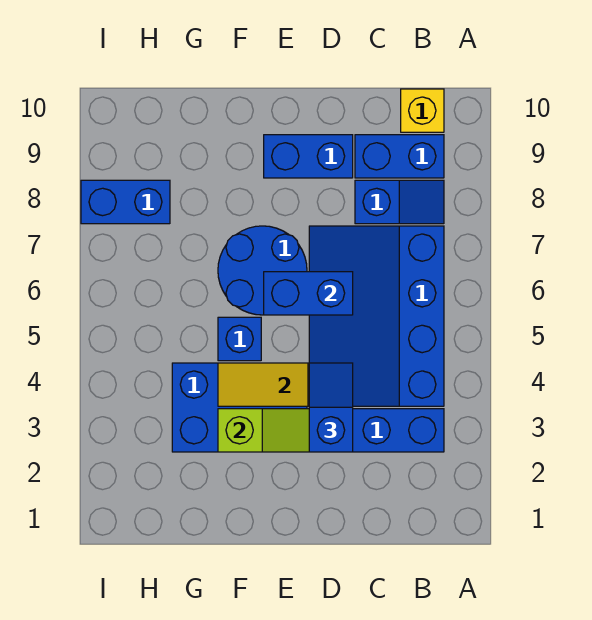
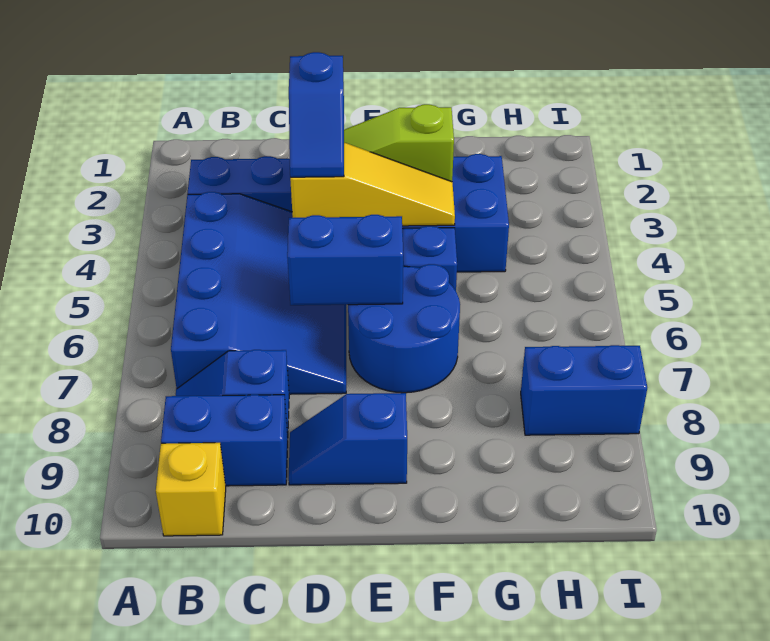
blue brick D9:E9 level 1 -> blue slope D9:E9 level 1 top E

